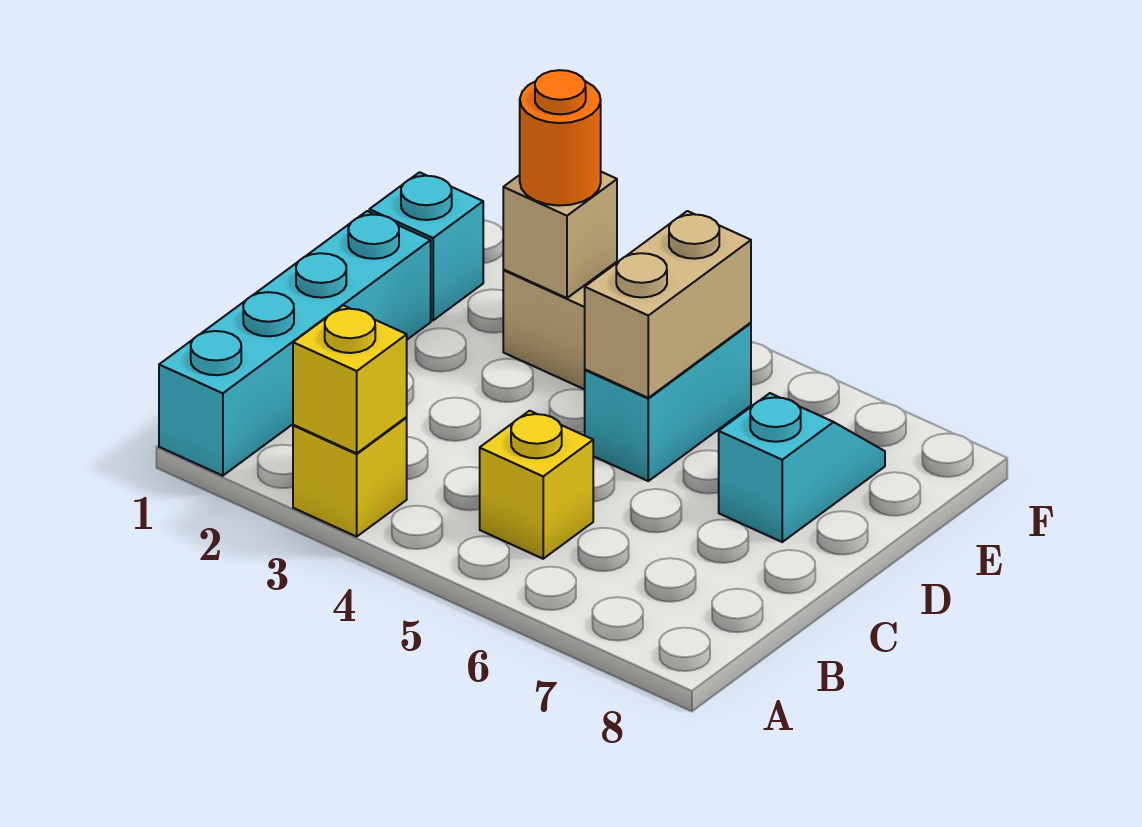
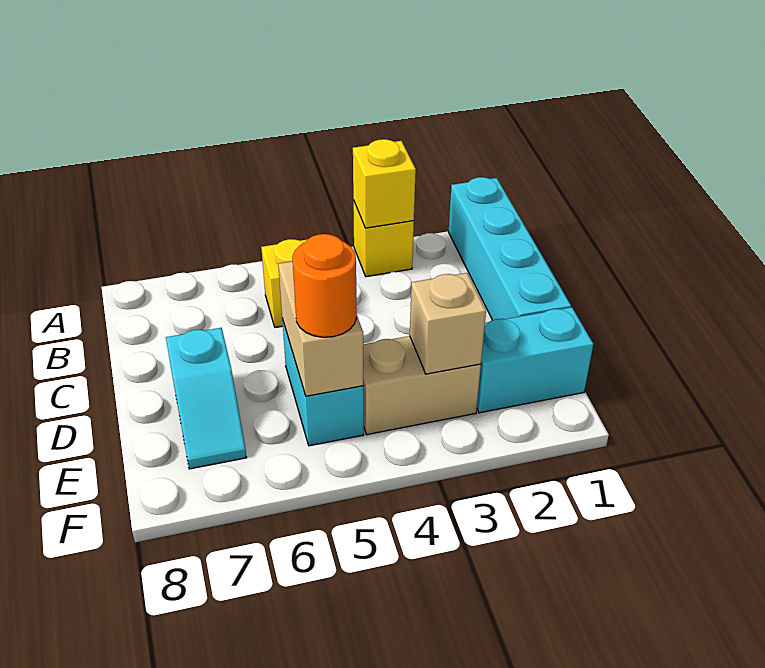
cyan brick E1 level 1 -> cyan brick E1:E2 level 1
orange round brick E3 level 3 -> orange round brick E5 level 3

